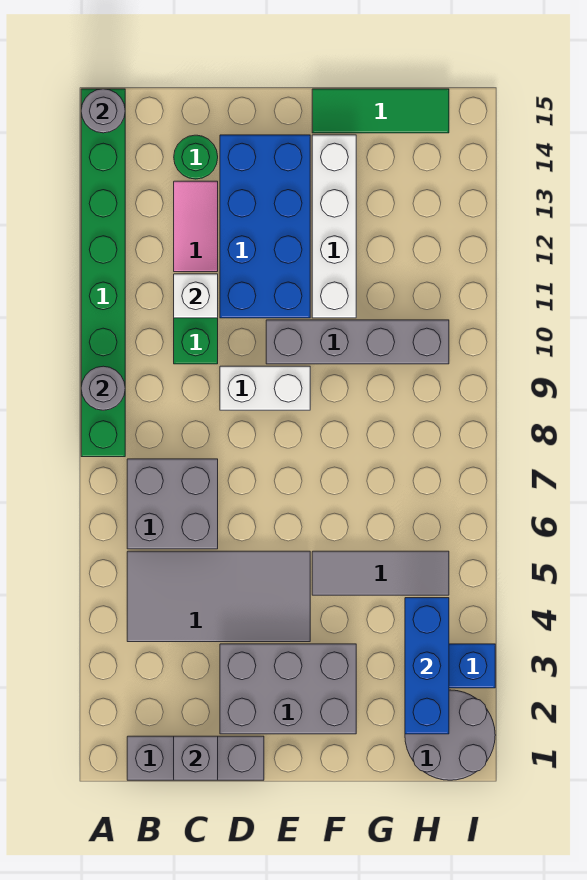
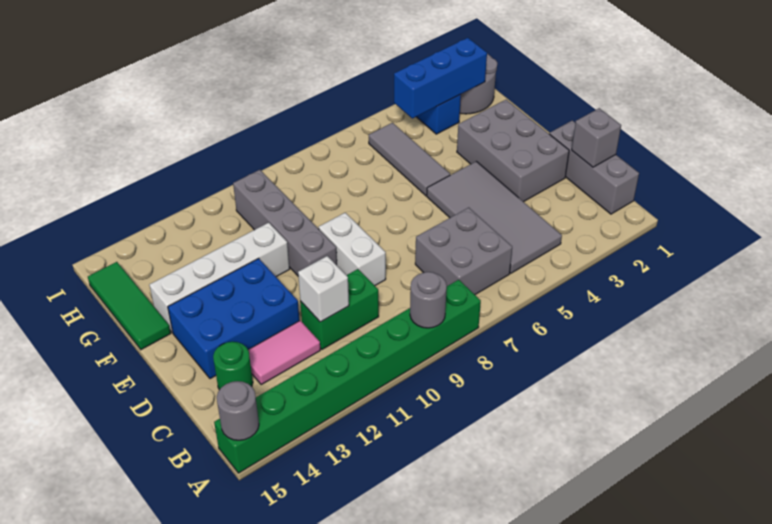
blue brick D11:E14 level 1 -> blue brick D12:E14 level 1

